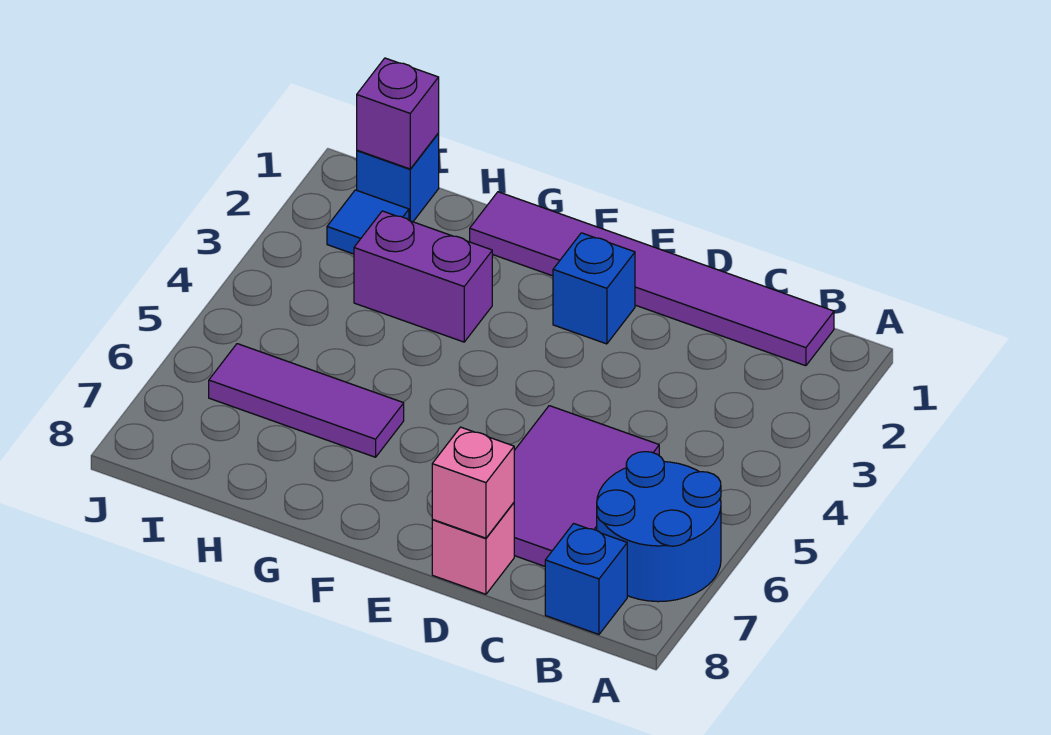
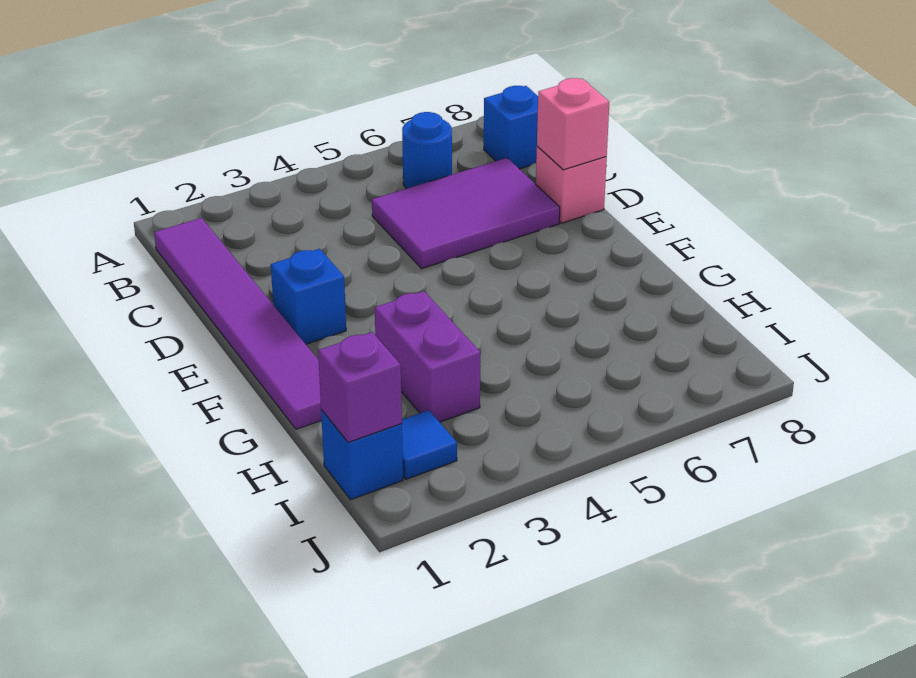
blue round brick A6:B7 level 1 -> blue round brick B6 level 1
purple tile G6:I6 level 1 -> none

